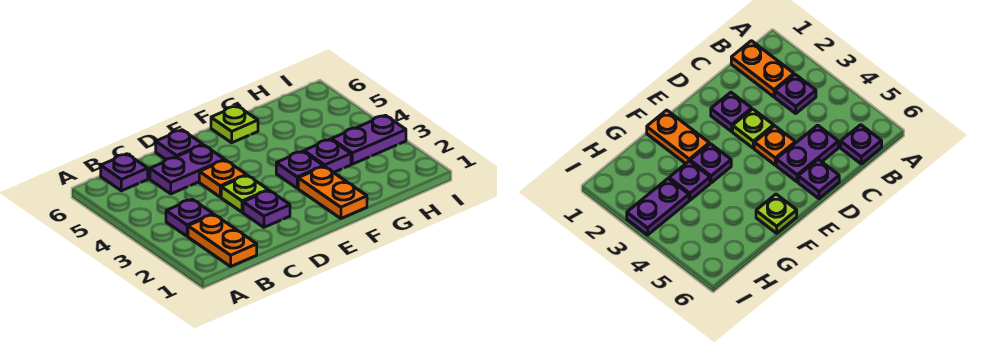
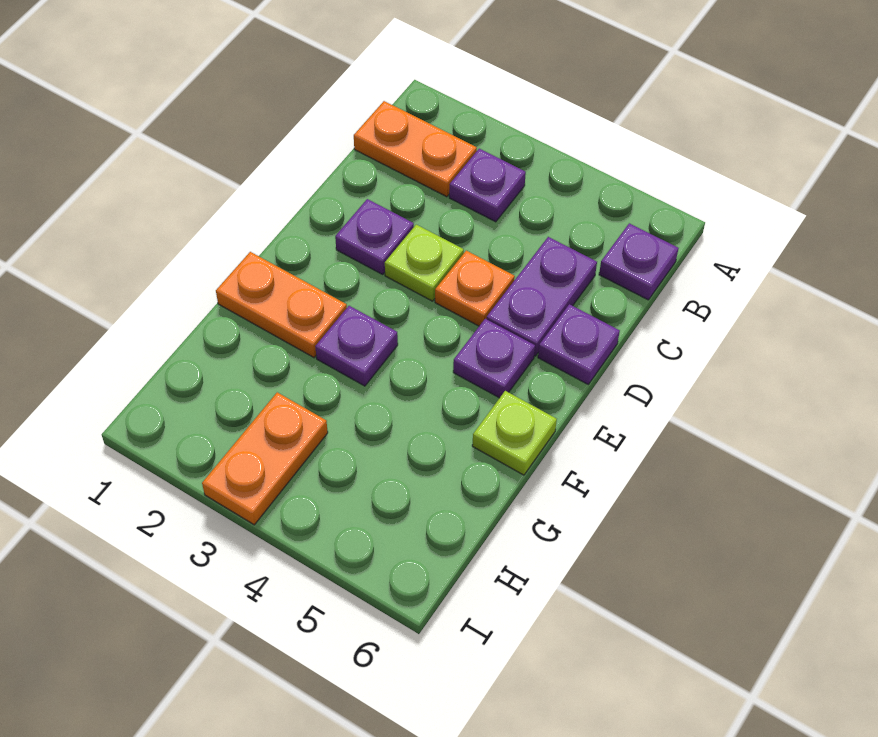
purple plate G3 level 1 -> purple plate E5 level 1
purple plate H3:I3 level 1 -> orange plate H3:I3 level 1

